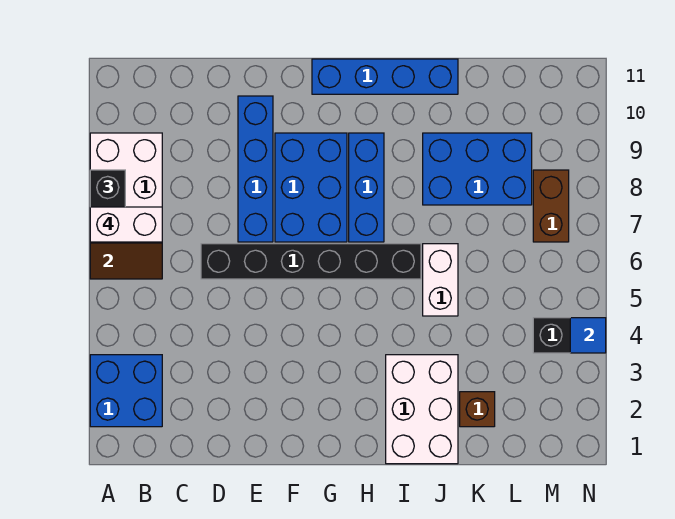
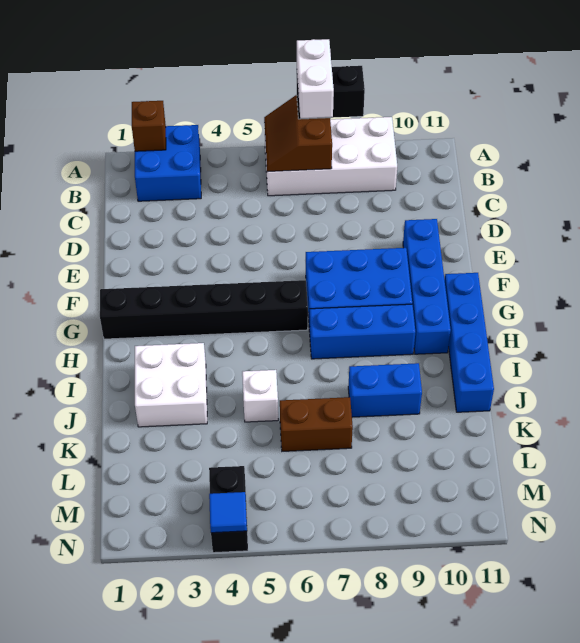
black brick D6:I6 level 1 -> black brick G1:G6 level 1
blue brick E7:E10 level 1 -> blue brick E10:H10 level 1
white brick I1:J3 level 1 -> white brick I2:J3 level 1
white brick J5:J6 level 1 -> white brick J5 level 1
blue brick J8:L9 level 1 -> blue brick J8:J9 level 1
brown brick K2 level 1 -> brown brick A2 level 2
brown brick M7:M8 level 1 -> brown brick K6:K7 level 1

